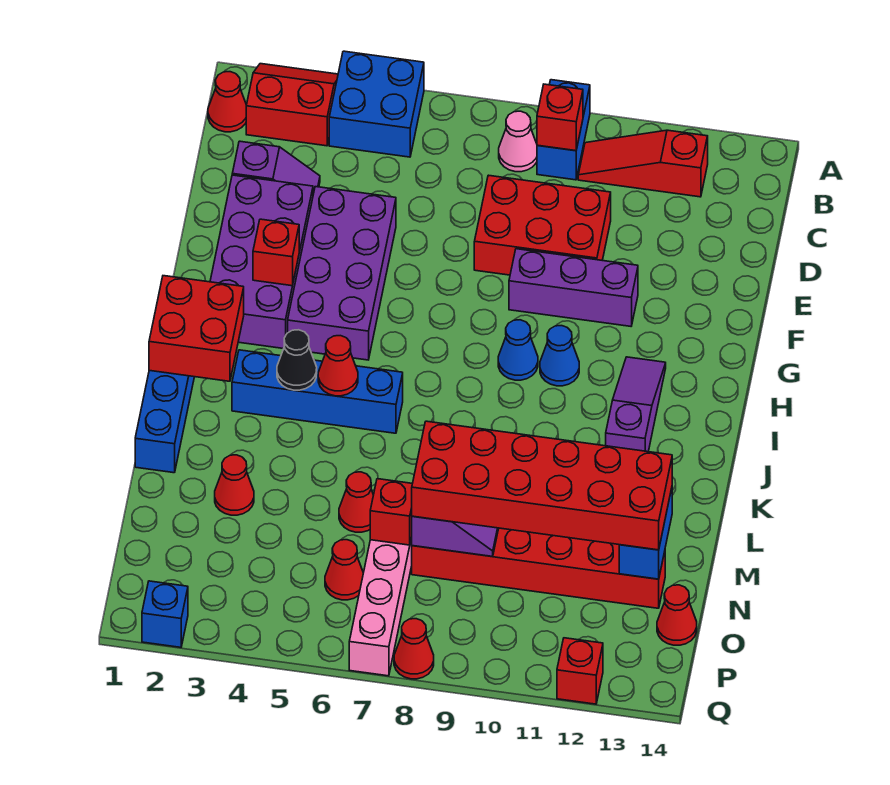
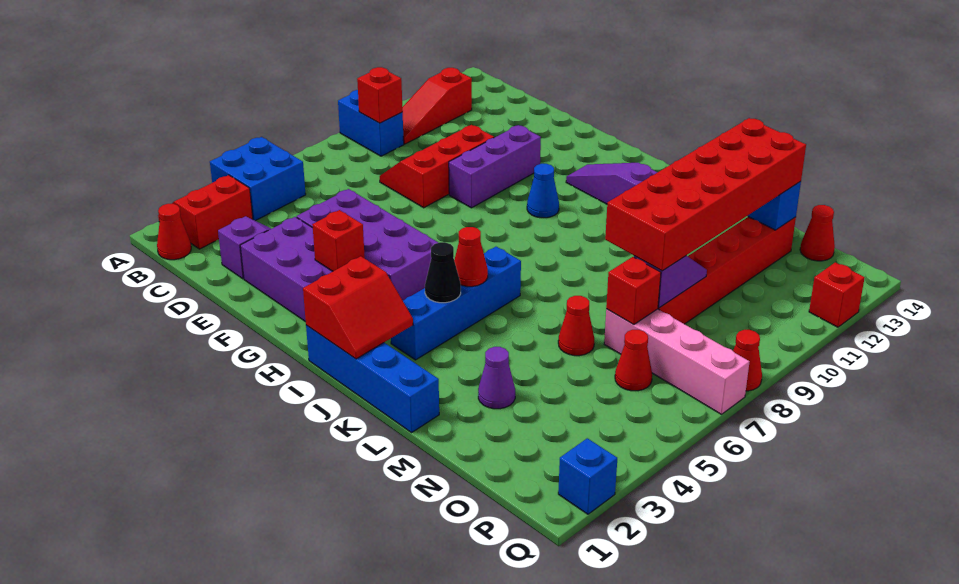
pink cone B8 level 1 -> none
red brick D8:E10 level 1 -> red slope D8:E10 level 1 top E
blue cone H9 level 1 -> none
red brick I1:J2 level 2 -> red slope I1:J2 level 2 top I
red cone M3 level 1 -> purple cone M3 level 1

